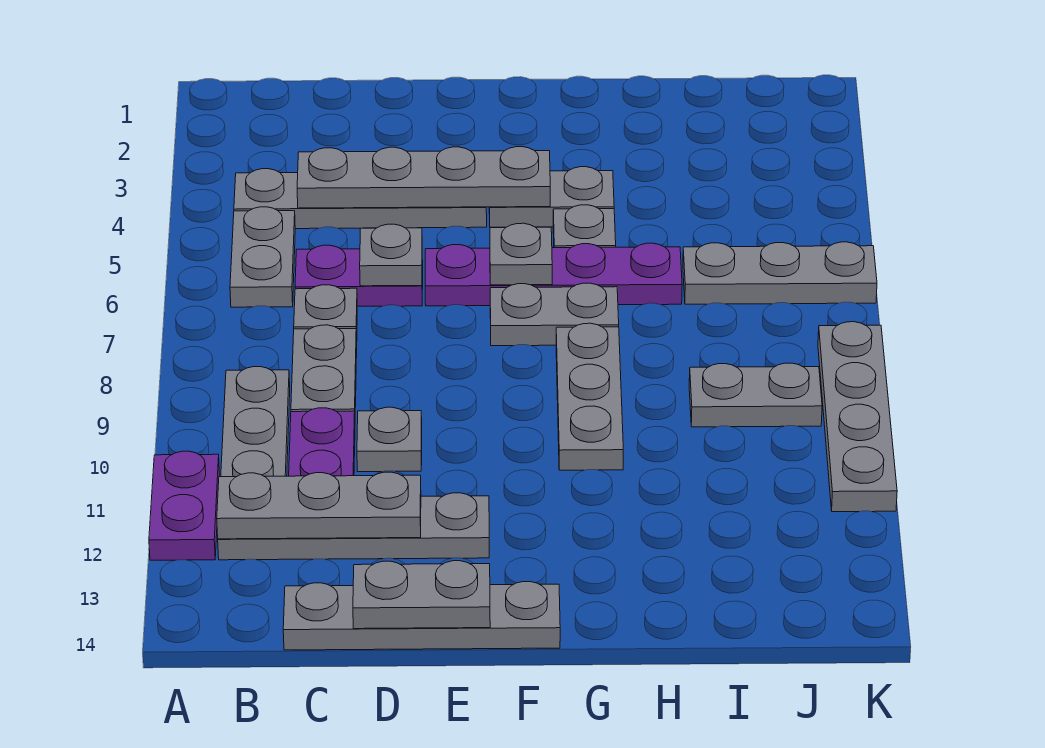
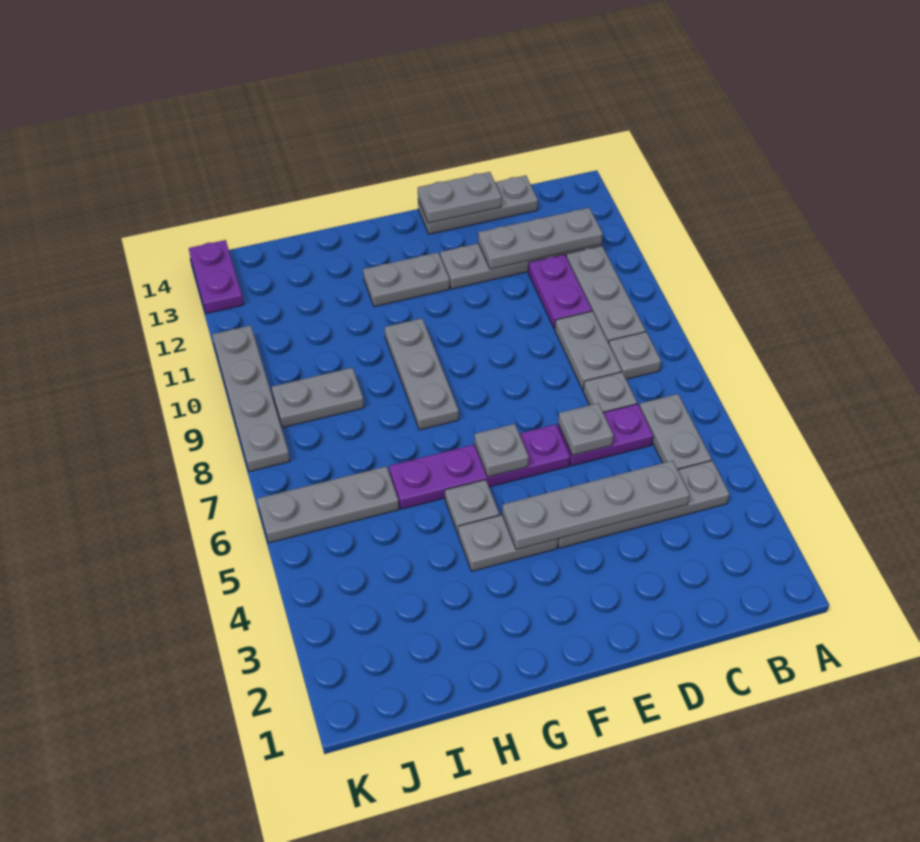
purple plate A11:A12 level 1 -> purple plate K13:K14 level 1
grey plate C14:F14 level 1 -> grey plate C14:E14 level 1
grey plate D10 level 1 -> grey plate B8 level 1
grey plate F7:G7 level 1 -> grey plate F12:G12 level 1

